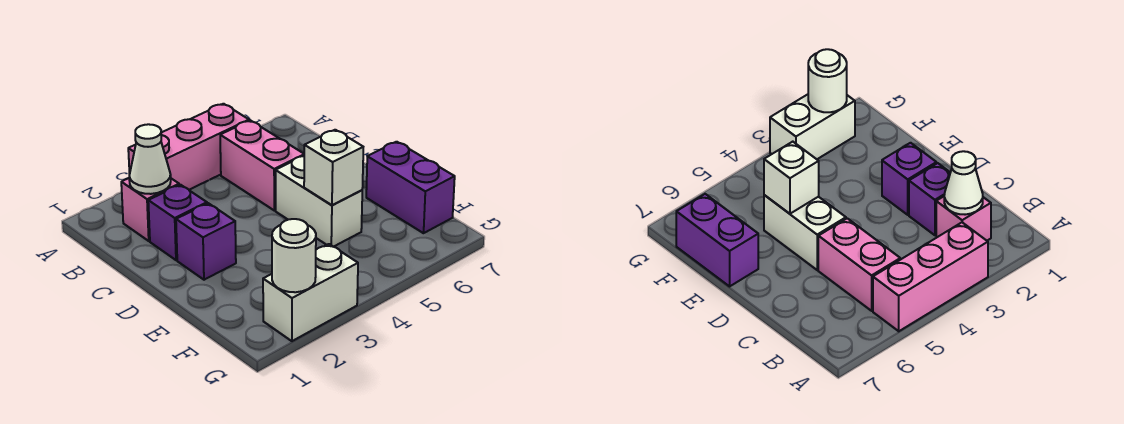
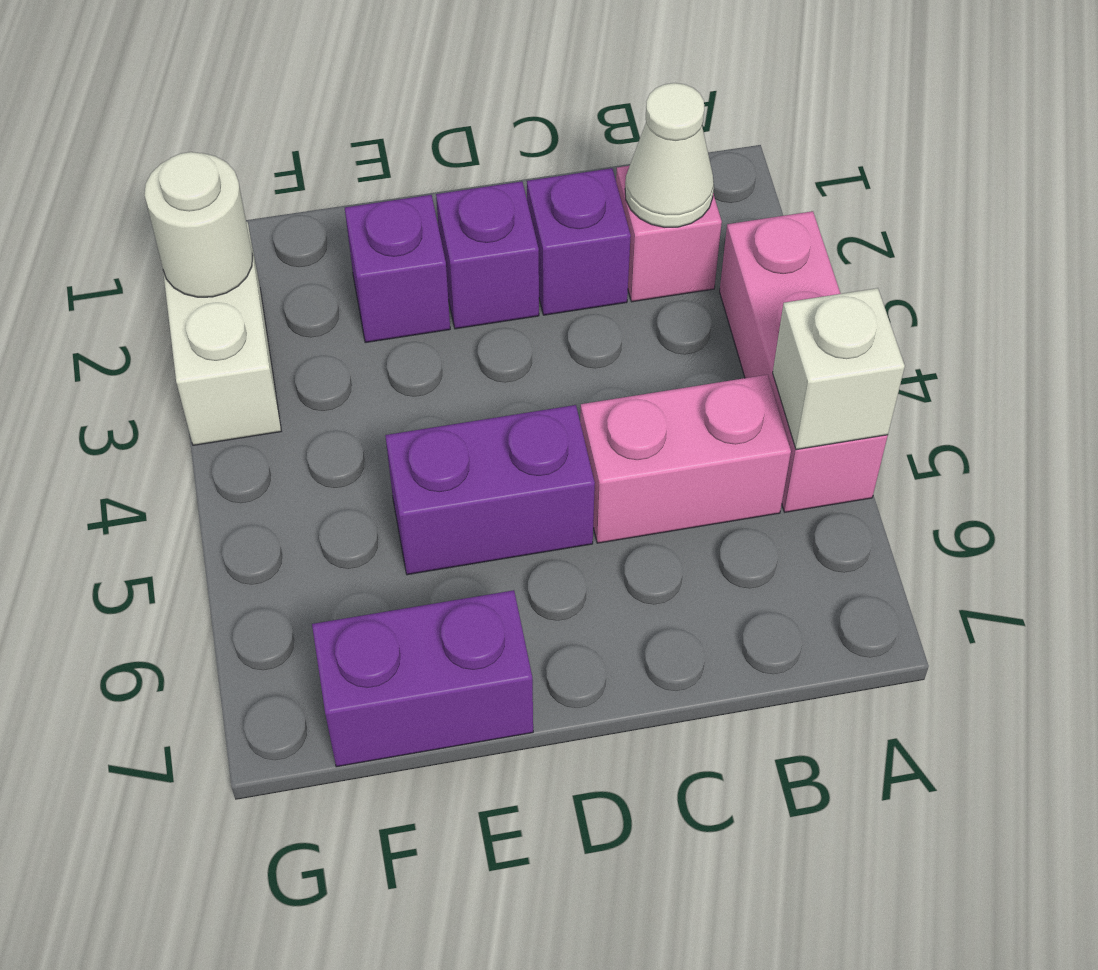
white brick D5:E5 level 1 -> purple brick D5:E5 level 1
none -> purple brick E2 level 1
white brick E5 level 2 -> white brick A5 level 2

